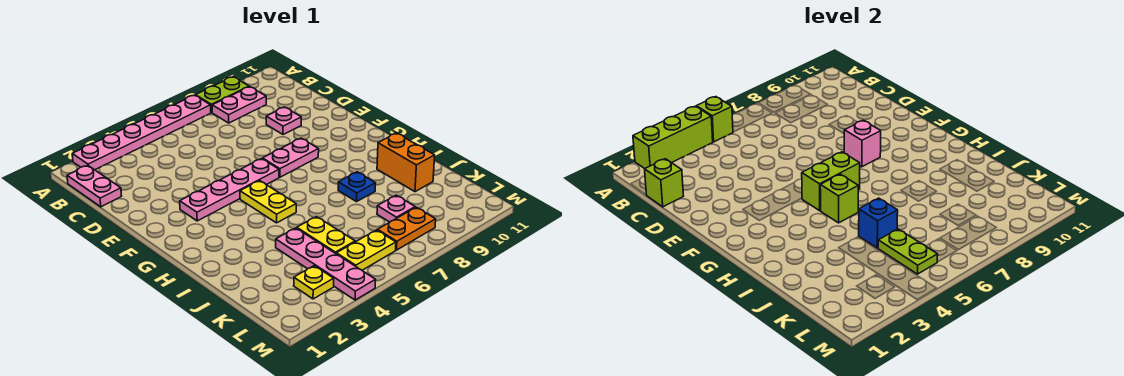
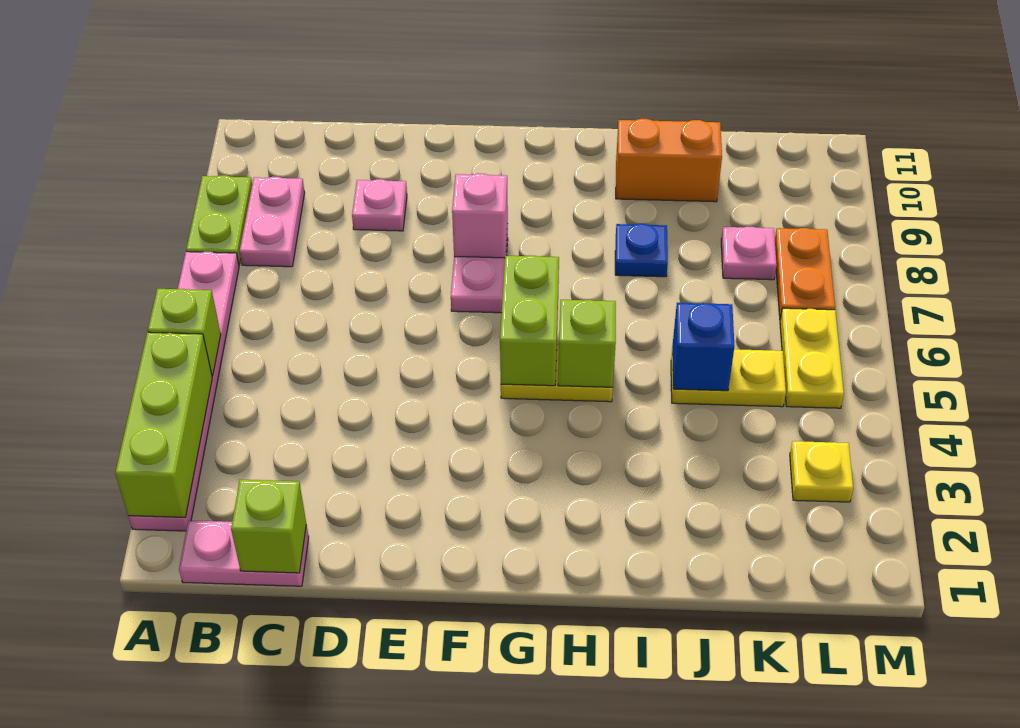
pink plate F3:F6 level 1 -> none
pink plate J4:M4 level 1 -> none
lime plate K5:L5 level 2 -> none

